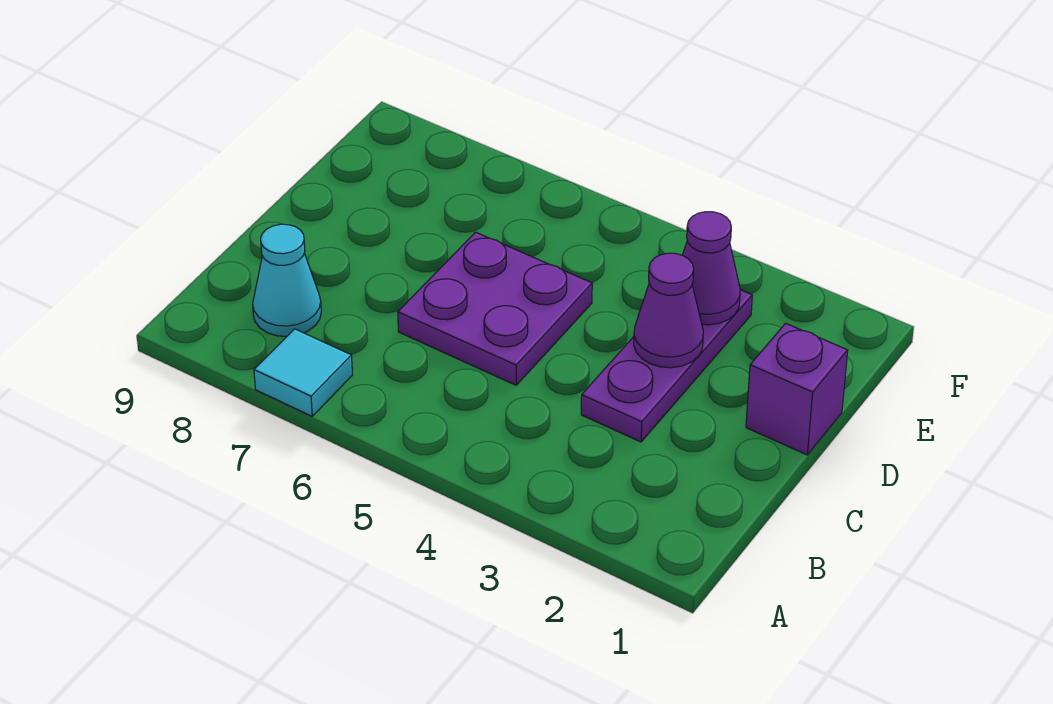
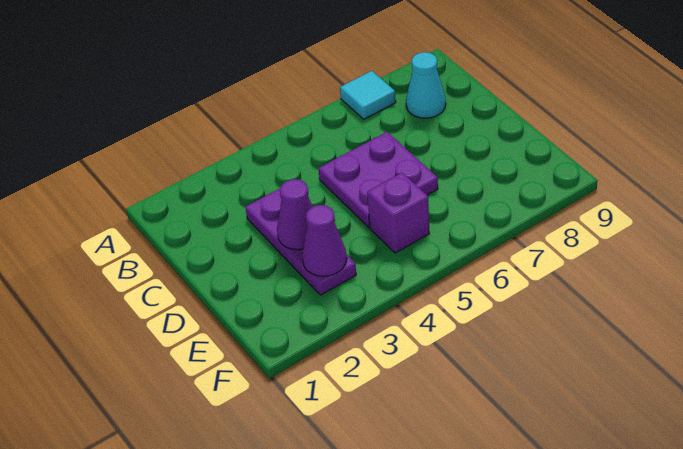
purple brick D1 level 1 -> purple brick E5 level 1

